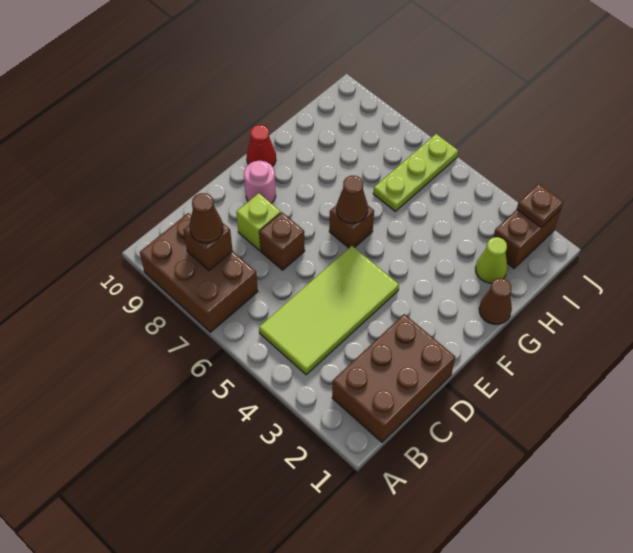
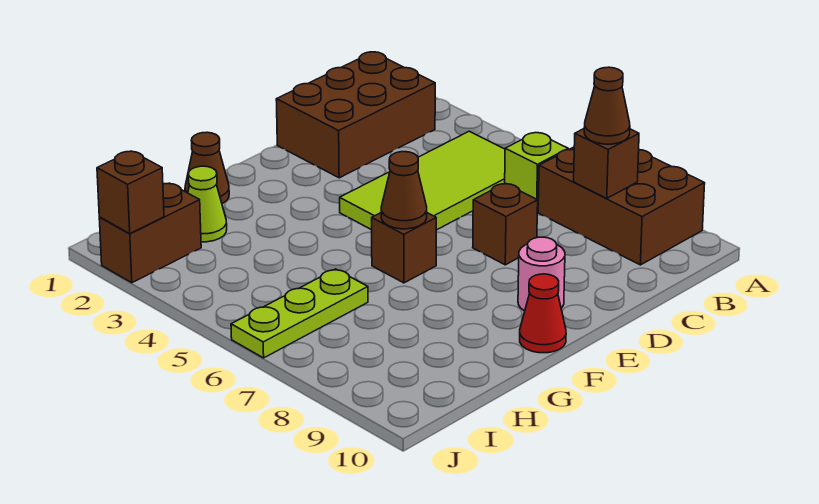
lime brick D8 level 1 -> lime brick B6 level 1
brown plate J2 level 2 -> brown brick J2 level 2

